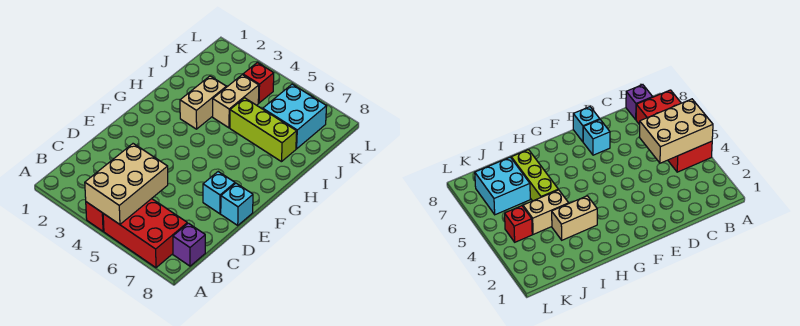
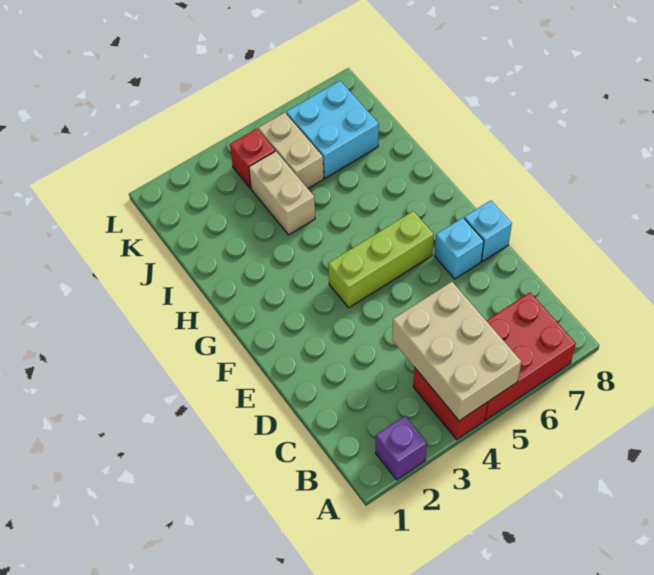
purple brick B8 level 1 -> purple brick A2 level 1
tan brick H3:I3 level 1 -> tan brick J5:K5 level 1
lime brick I5:I7 level 1 -> lime brick F4:F6 level 1

